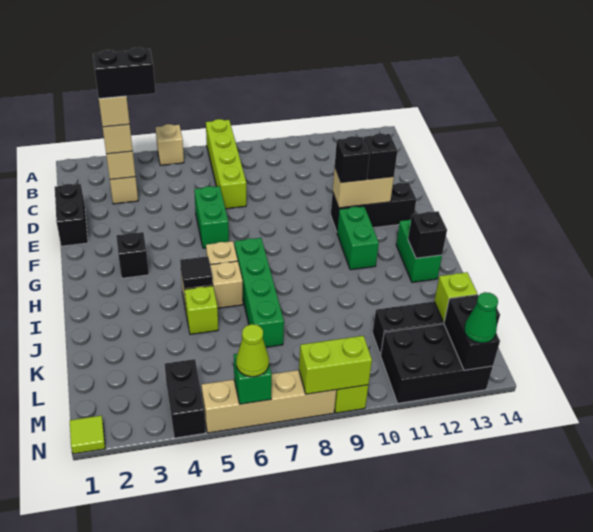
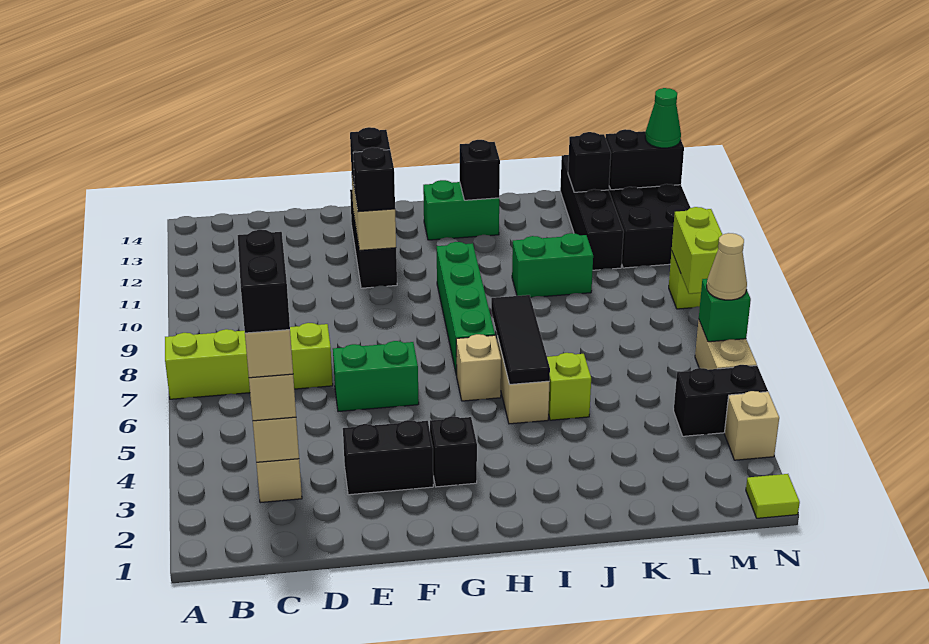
tan brick A5 level 1 -> tan brick N3 level 1
black brick D1:E1 level 1 -> black brick E3:F3 level 1
green brick G11:H11 level 1 -> green brick J10:K10 level 1
green brick H7:K7 level 1 -> green brick H7:H10 level 1
black tile I5 level 2 -> black tile I5:I7 level 2
lime brick L13 level 2 -> black brick L13 level 2
tan brick N5:N8 level 1 -> tan brick N5:N6 level 1
lime cone N6 level 3 -> tan cone N6 level 3

